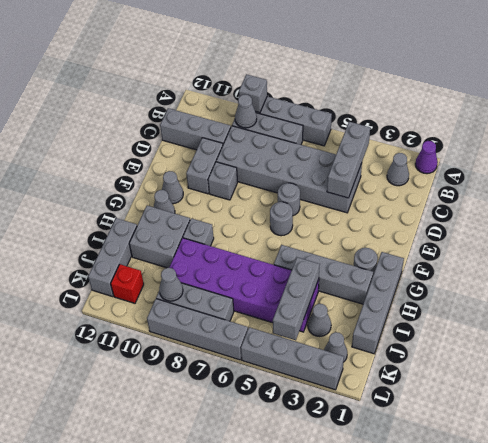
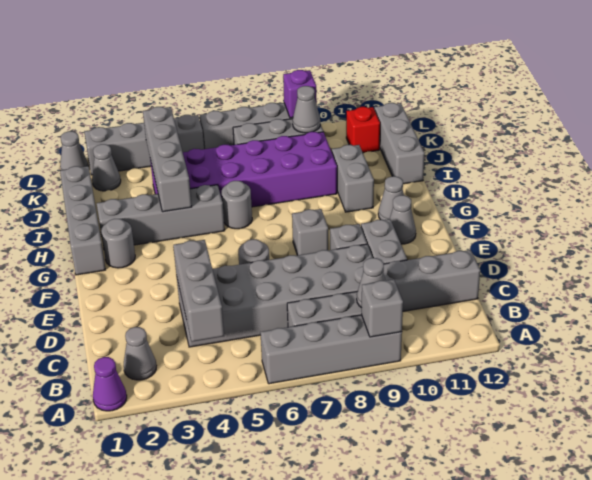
grey round brick F6 level 1 -> grey round brick H6 level 1
grey brick H9 level 1 -> grey brick F8 level 1
grey brick H10:I11 level 1 -> grey brick H10:I10 level 1
grey brick I4:K4 level 2 -> grey brick H4:K4 level 2
grey cone J3 level 1 -> grey cone L1 level 1
none -> purple brick L9 level 2

